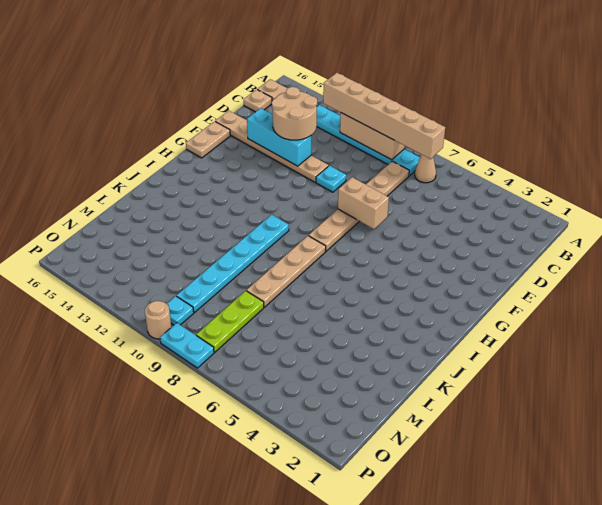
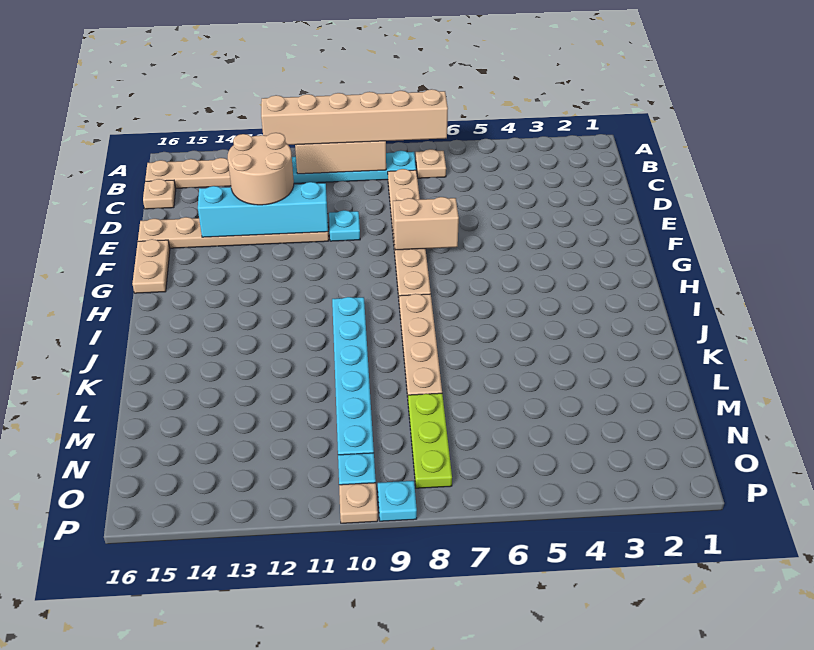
tan cone B7 level 1 -> tan plate B7 level 1
cyan brick E12:E14 level 2 -> cyan brick E11:E14 level 2
cyan plate P8:P9 level 1 -> cyan plate P9 level 1
tan round brick P10 level 1 -> tan plate P10 level 1

